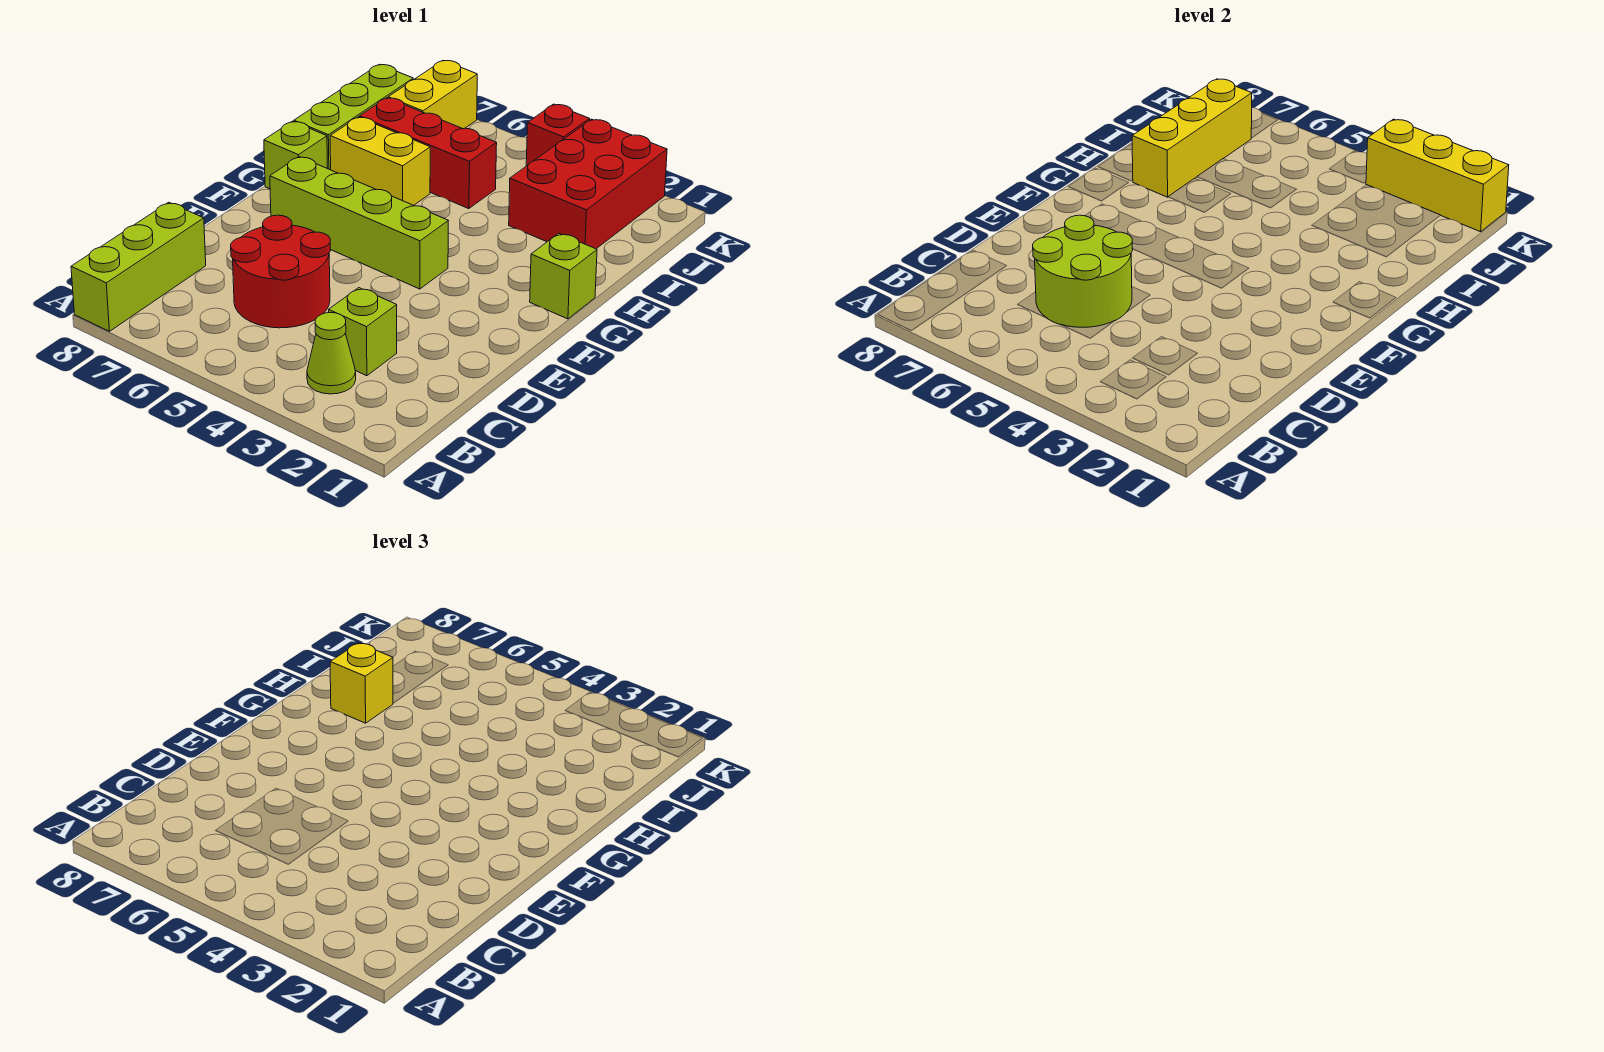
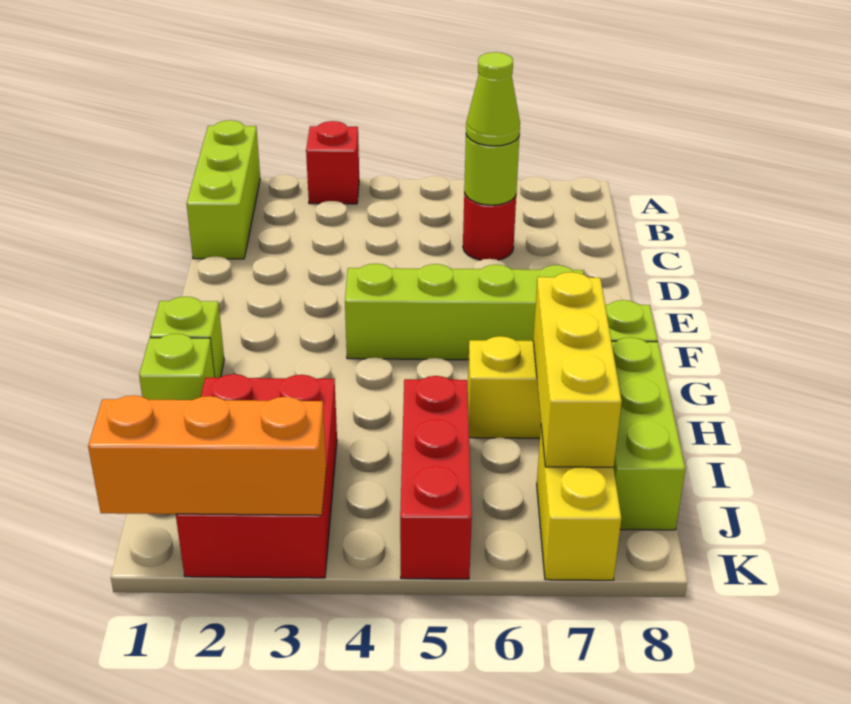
lime brick A8:C8 level 1 -> lime brick A1:C1 level 1
lime cone B3 level 1 -> lime cone C6 level 3
lime brick C3 level 1 -> lime brick H1 level 1
red round brick C5:D6 level 1 -> red round brick C6 level 1
lime round brick C5:D6 level 2 -> lime round brick C6 level 2
yellow brick H7 level 3 -> none
red brick I5:I7 level 1 -> red brick I5:K5 level 1
yellow brick K1:K3 level 2 -> orange brick K1:K3 level 2
red brick K4 level 1 -> red brick A3 level 1

